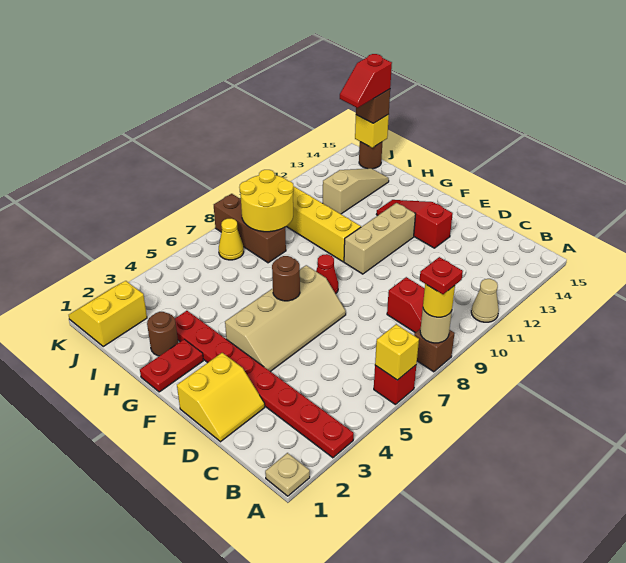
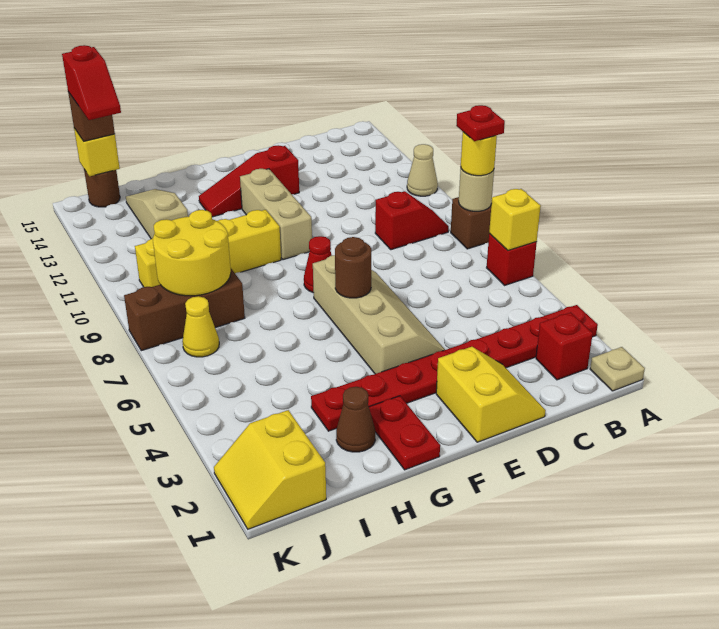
none -> red brick B2 level 1
brown round brick H2 level 1 -> brown cone H2 level 1

